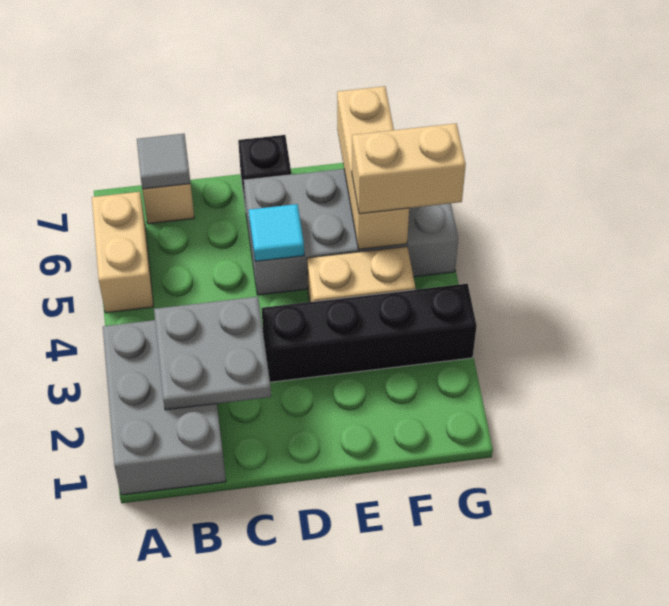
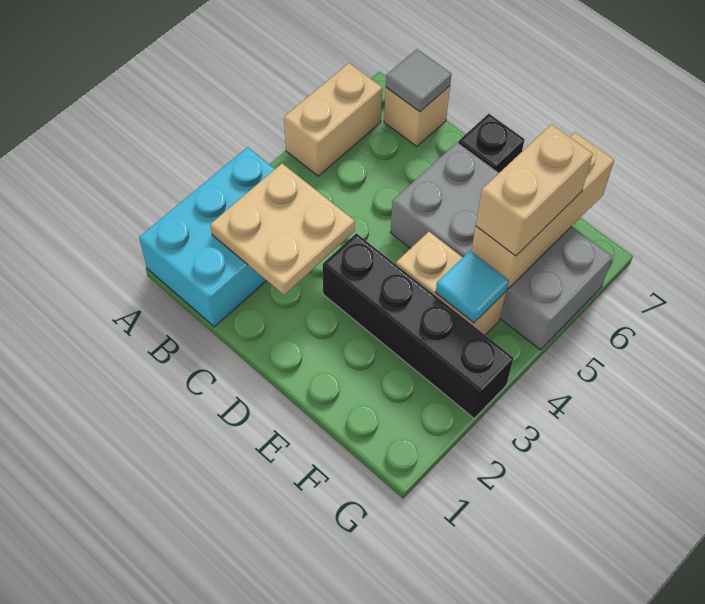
grey brick A1:B3 level 1 -> cyan brick A1:B3 level 1
grey plate B2:C3 level 2 -> tan plate B2:C3 level 2
cyan tile D5 level 2 -> cyan tile F4 level 2
tan brick F5:G5 level 3 -> tan brick F5:F6 level 3

